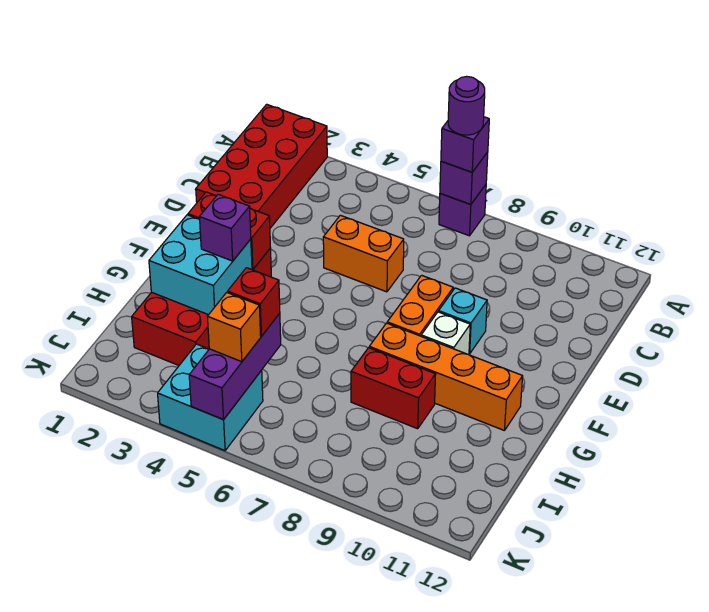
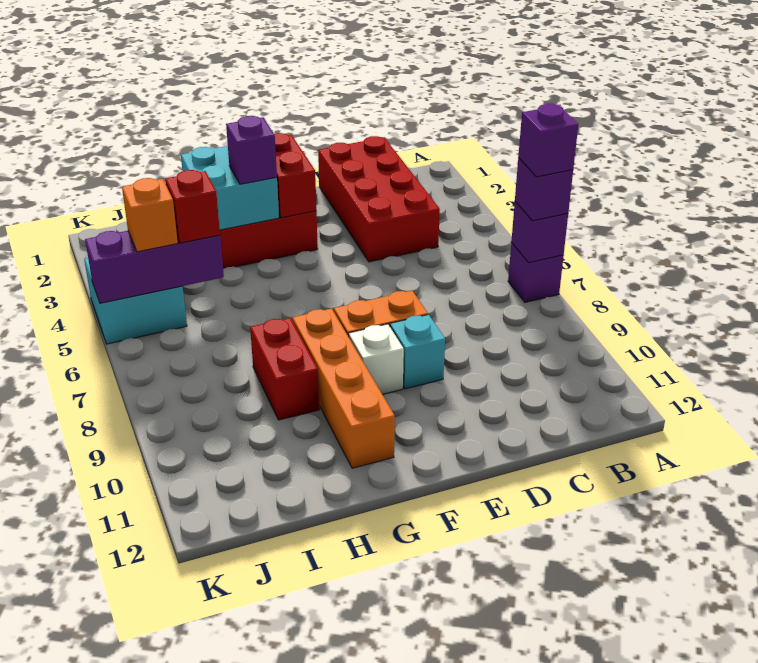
red brick A1:D2 level 1 -> red brick C1:D4 level 1
purple round brick A7 level 4 -> purple brick A7 level 4
orange brick D5:D6 level 1 -> none

